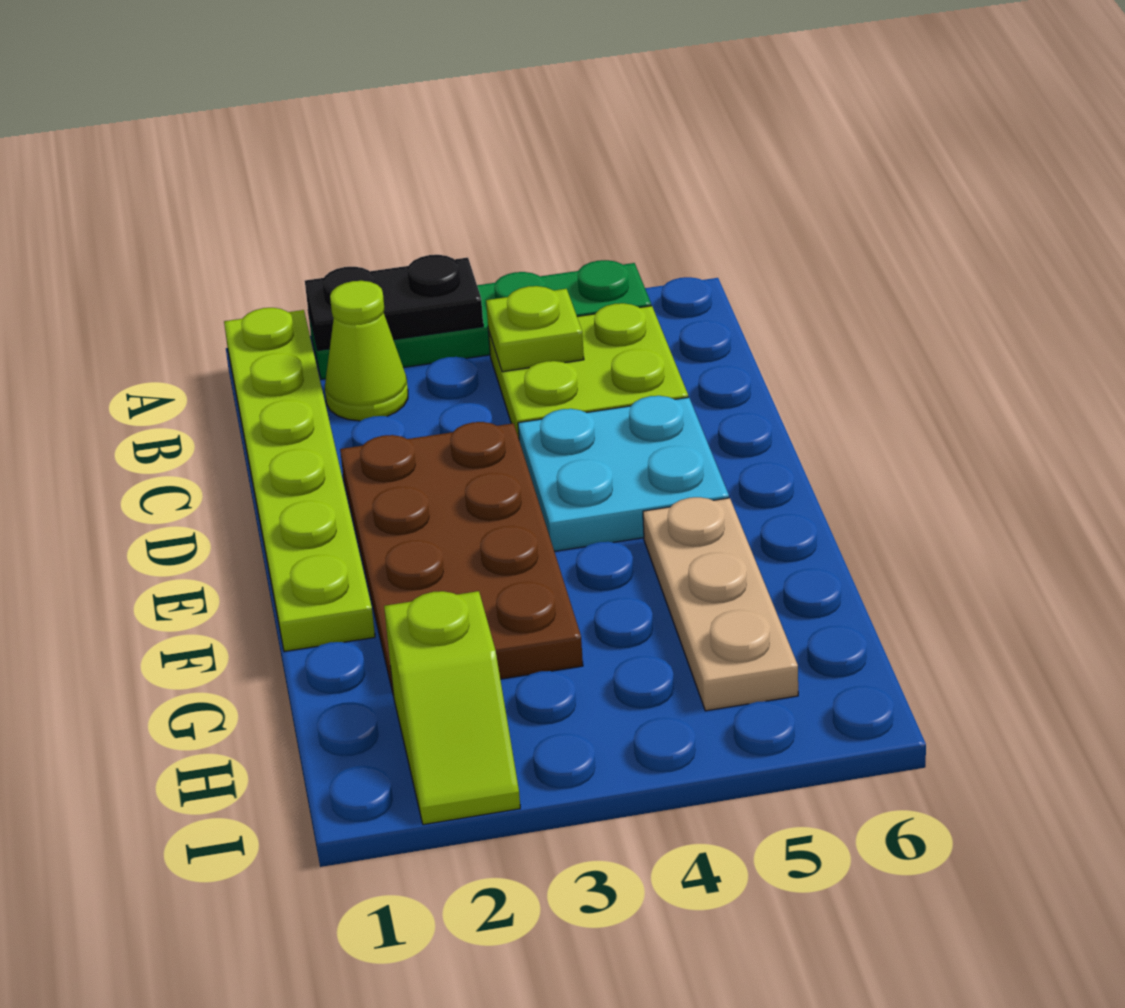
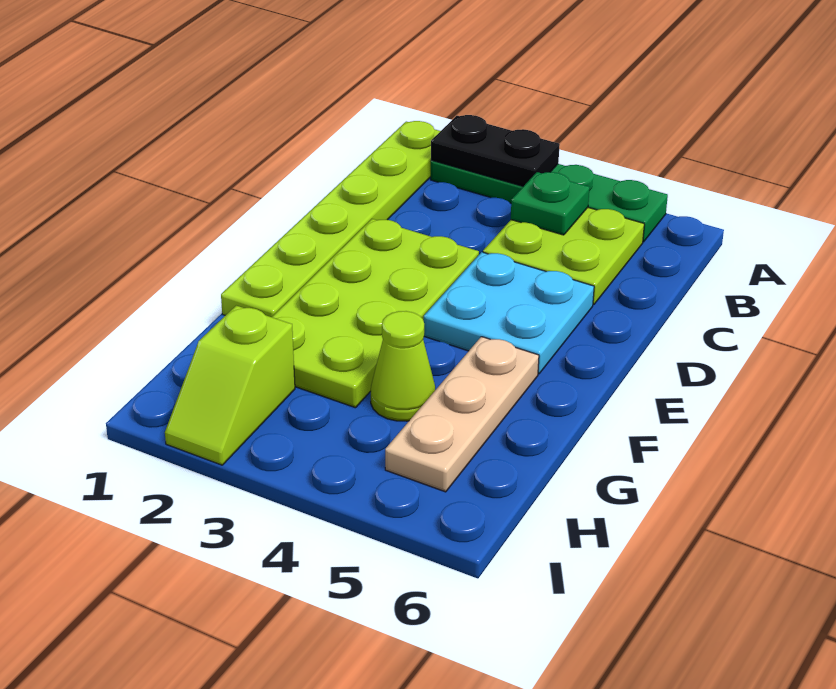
lime cone B2 level 1 -> lime cone G4 level 1
lime plate B4 level 2 -> green plate B4 level 2
brown plate D2:G3 level 1 -> lime plate D2:G3 level 1

